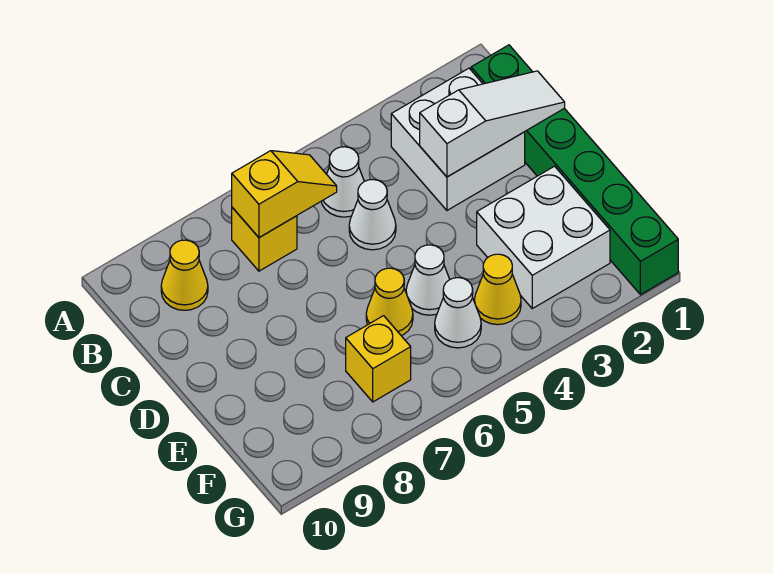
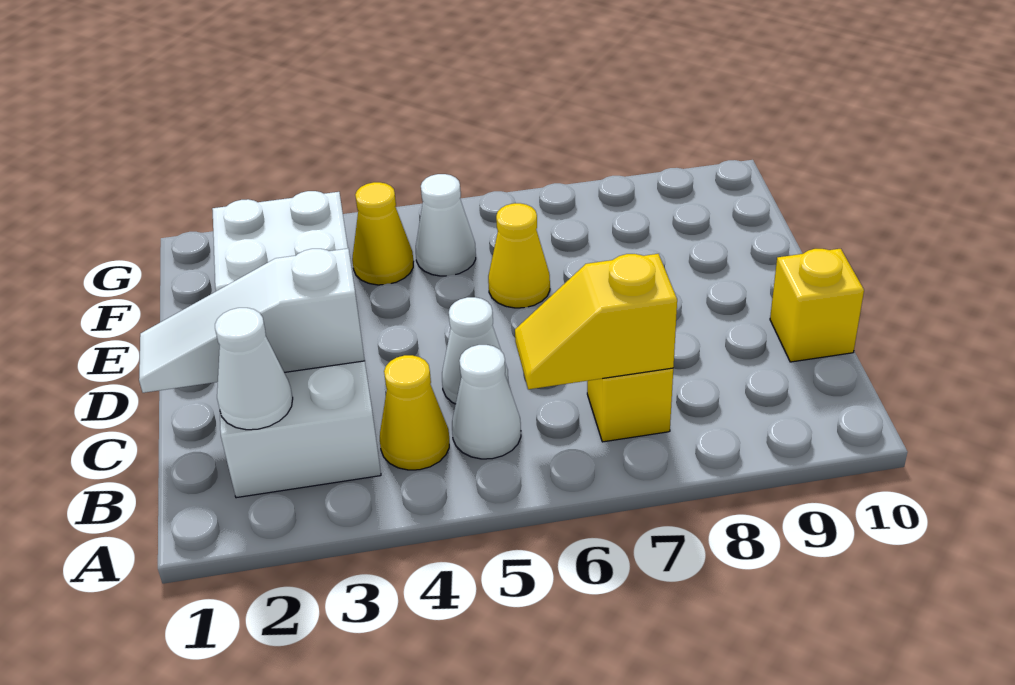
green brick B1:G1 level 1 -> none
yellow cone B9 level 1 -> yellow cone B4 level 1
white cone E5 level 1 -> white cone B2 level 2
yellow brick F7 level 1 -> yellow brick C10 level 1

